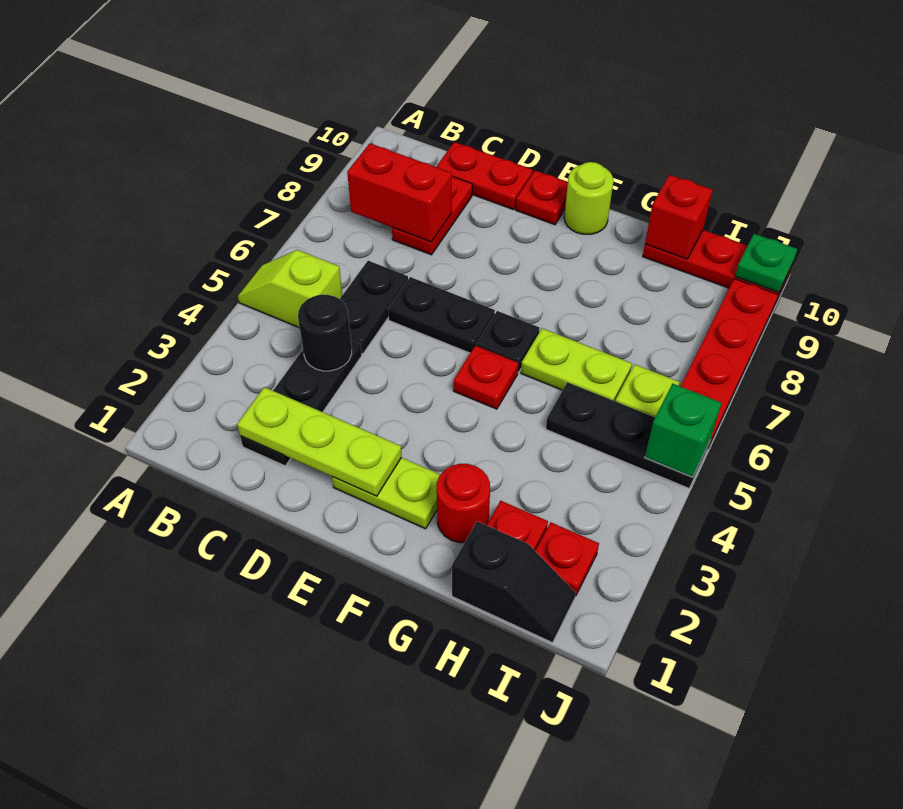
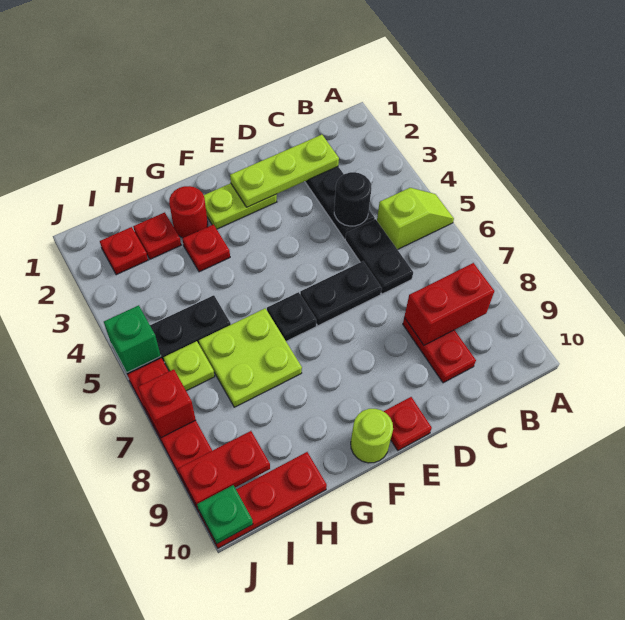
red plate C10:D10 level 1 -> red plate I9:J9 level 2
red plate F5 level 1 -> red plate G3 level 1
lime plate G6:H6 level 1 -> lime plate G6:H7 level 1
black slope H1:I1 level 1 top H -> none
red brick H10 level 2 -> red brick J7 level 2

